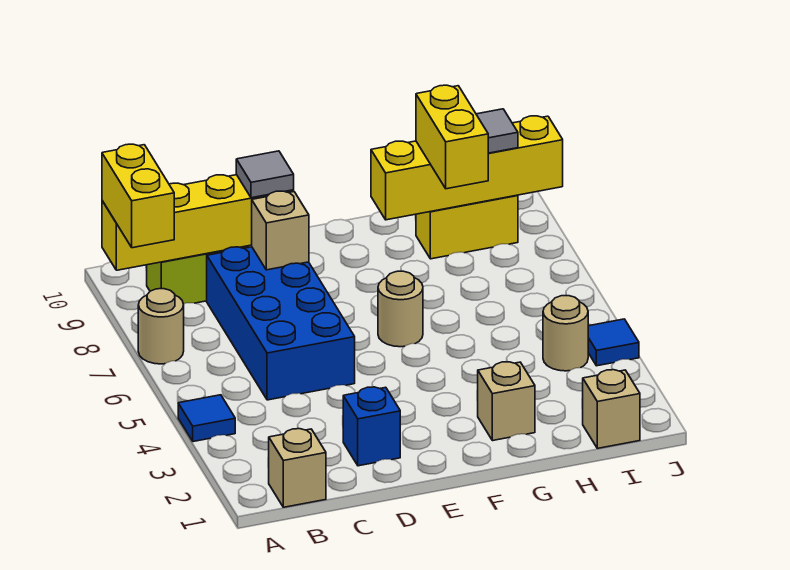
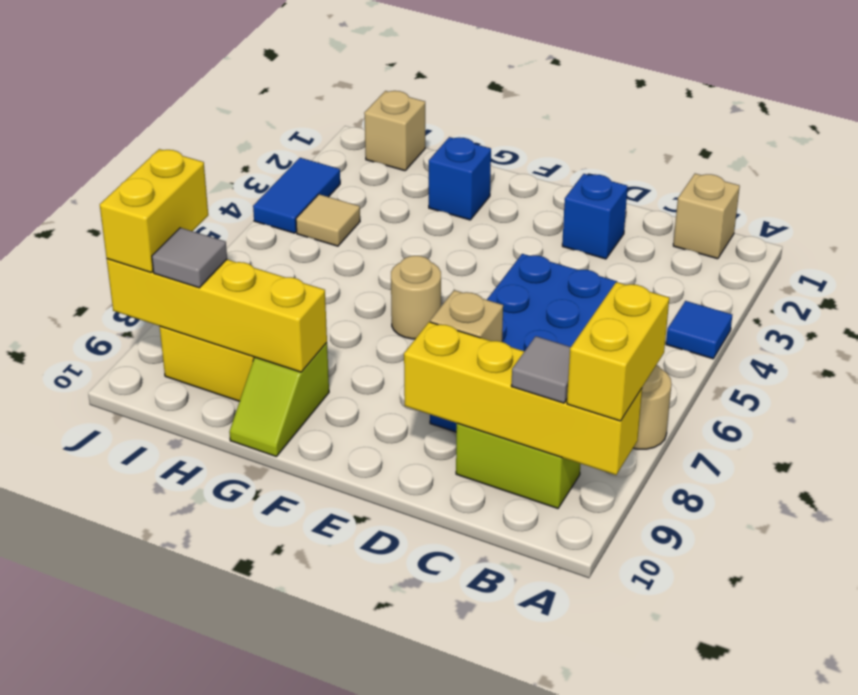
grey tile D9 level 3 -> grey tile B9 level 3
tan brick G2 level 1 -> blue brick G2 level 1
none -> lime slope G9:G10 level 1 top 9
yellow brick H8:H9 level 3 -> yellow brick J8:J9 level 3
tan round brick I4 level 1 -> tan tile I4 level 1
blue tile J4 level 1 -> blue tile J3:J4 level 1

